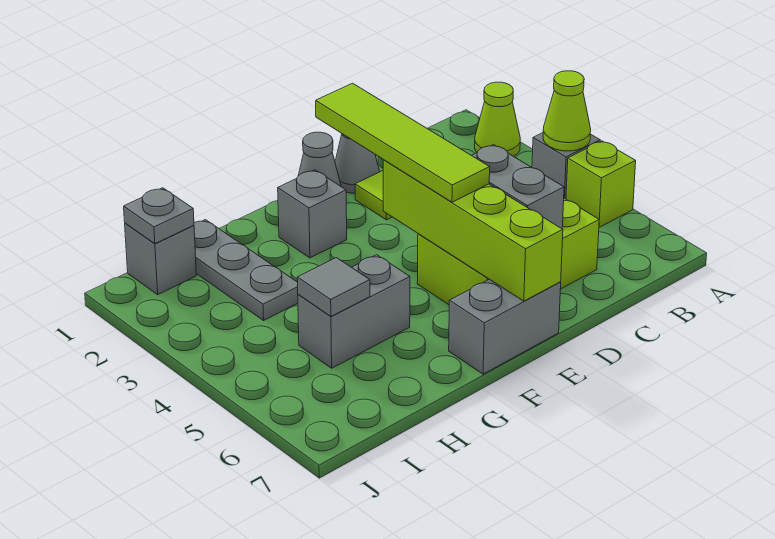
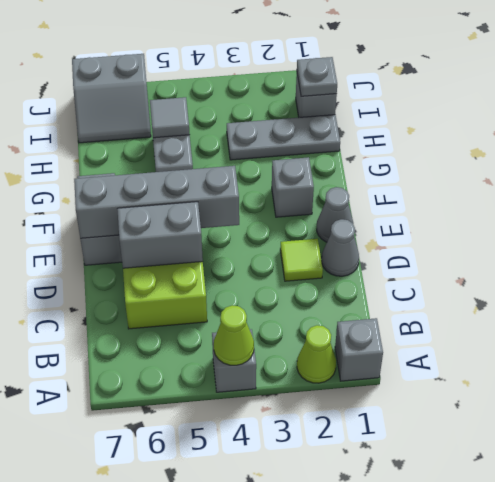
none -> grey brick A1 level 1
lime brick A5 level 1 -> none
lime tile E2:E5 level 3 -> none
lime brick E4:E7 level 2 -> grey brick E4:E7 level 2
none -> grey slope I6:J7 level 1 top J

